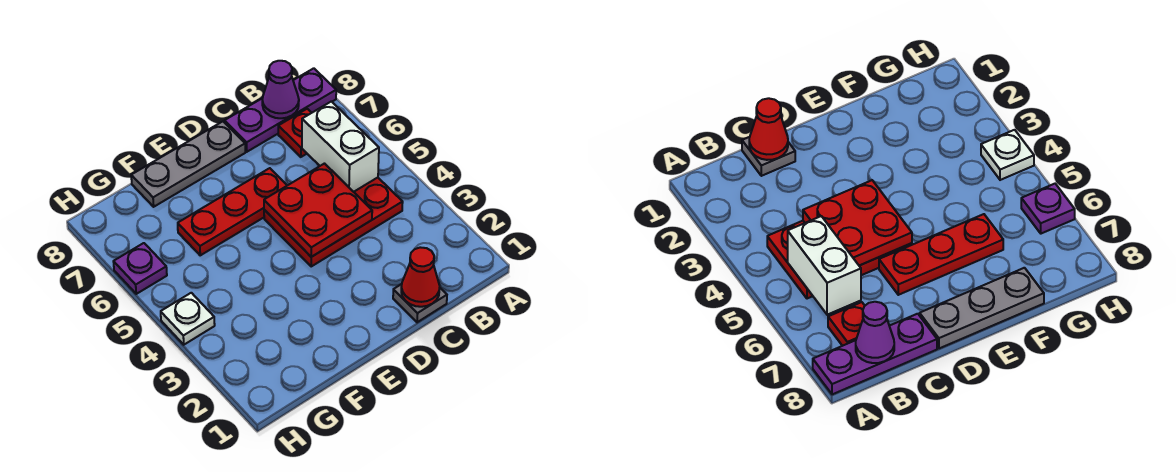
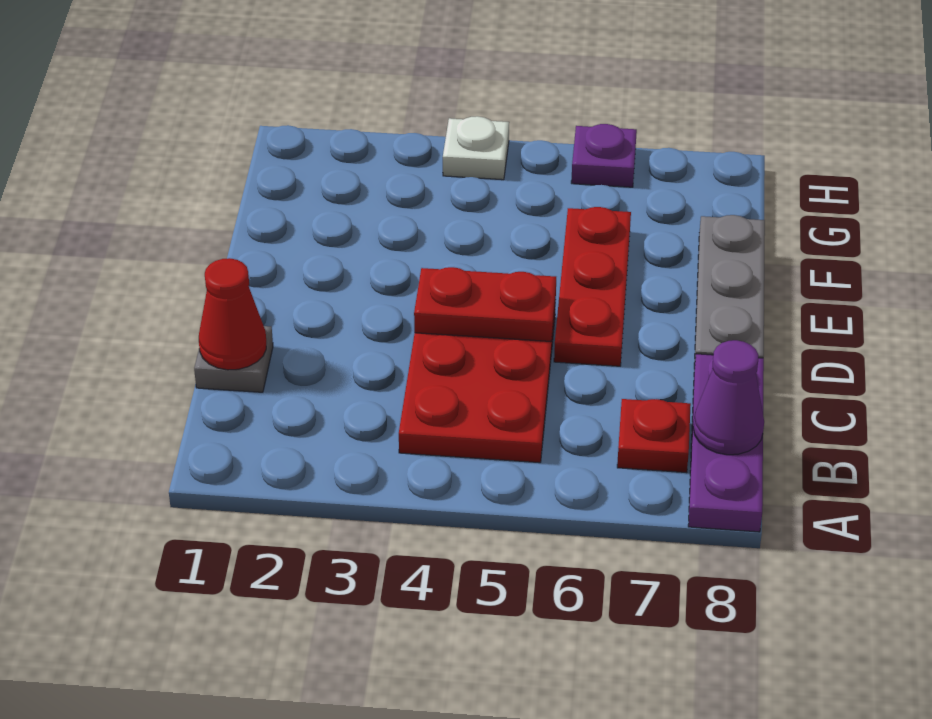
white brick B5:B6 level 2 -> none
red plate C4:D5 level 2 -> red plate D4:D5 level 2

